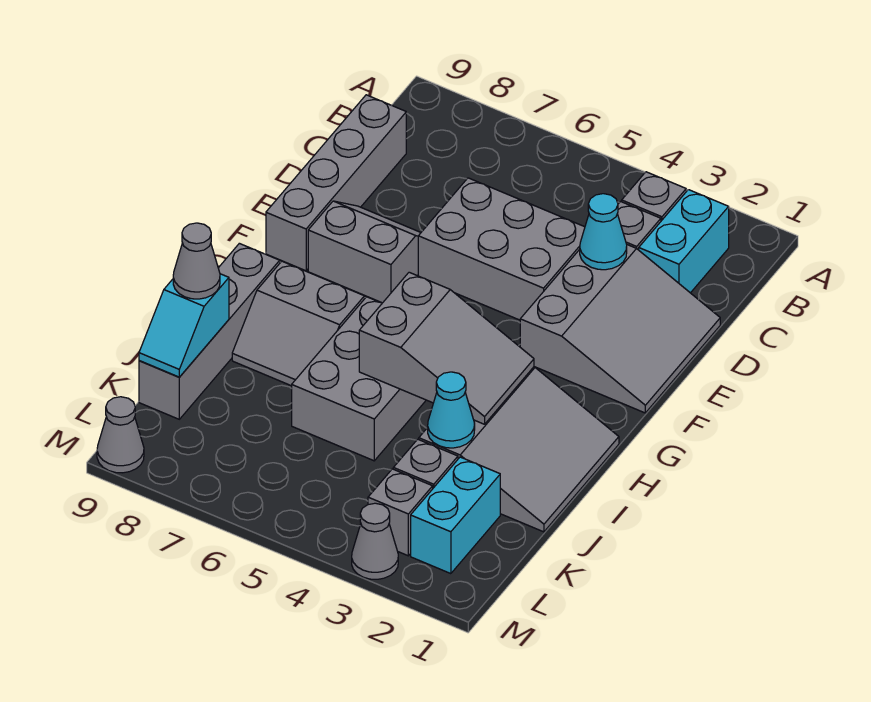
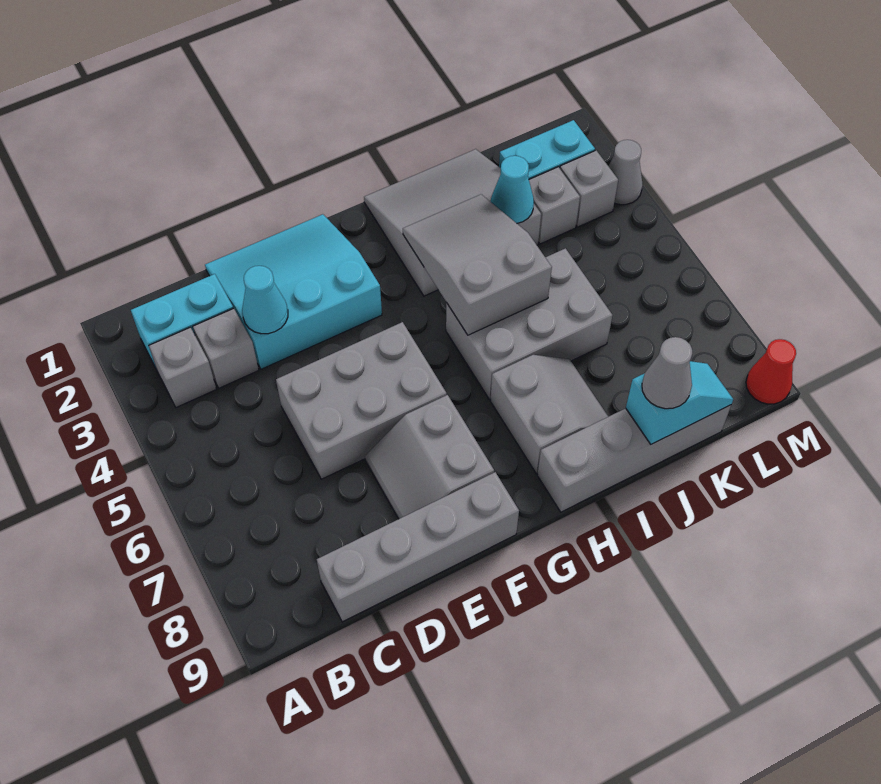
grey slope D1:F3 level 1 top 3 -> cyan slope D1:F3 level 1 top 3
grey brick D4:E6 level 1 -> grey brick D5:F6 level 1
grey cone M9 level 1 -> red cone M9 level 1

